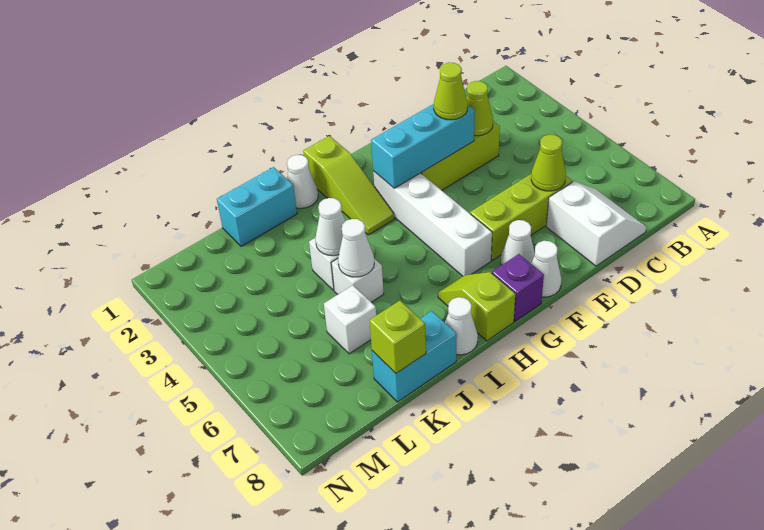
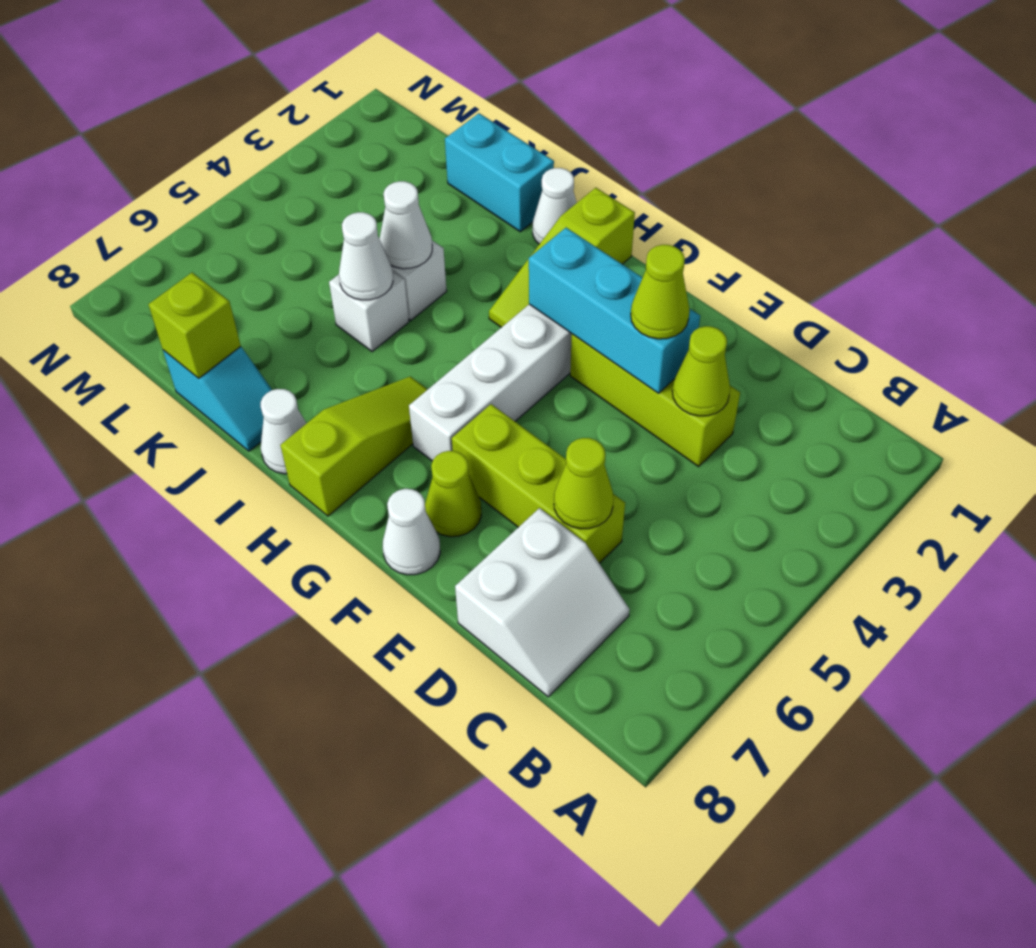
white cone F7 level 1 -> lime cone F7 level 1
purple brick G8 level 1 -> none
lime slope H7:H8 level 1 top 8 -> lime slope H6:H8 level 1 top 8
cyan brick J8:K8 level 1 -> cyan slope J8:K8 level 1 top K
white brick K6 level 1 -> none

